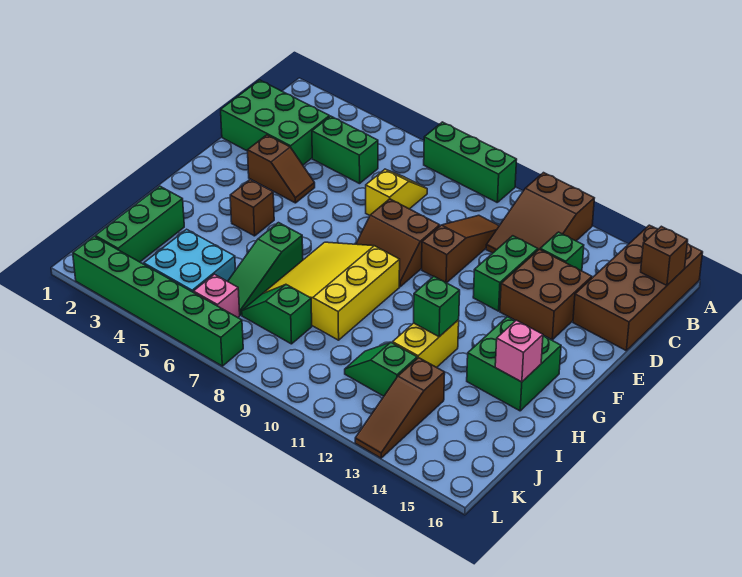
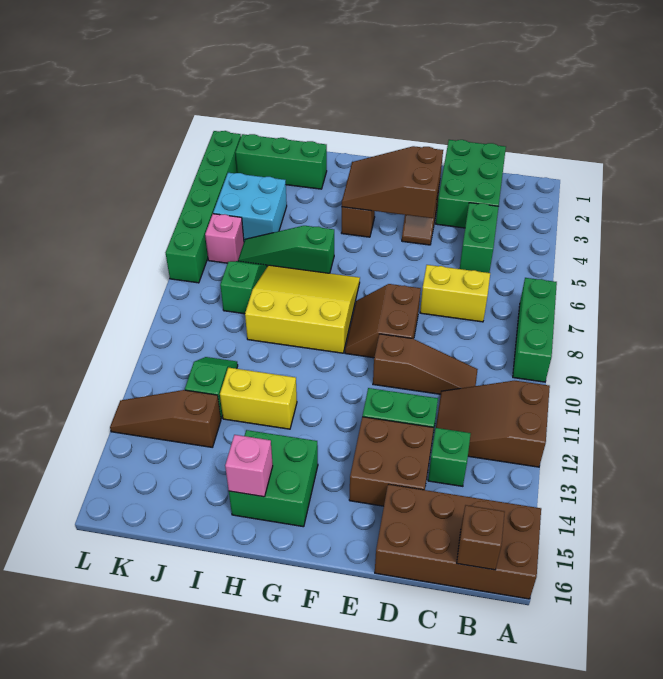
yellow slope C7:D7 level 1 top D -> yellow brick C7:D7 level 1
none -> brown slope E3:G4 level 2 top E
green brick H12 level 2 -> none

